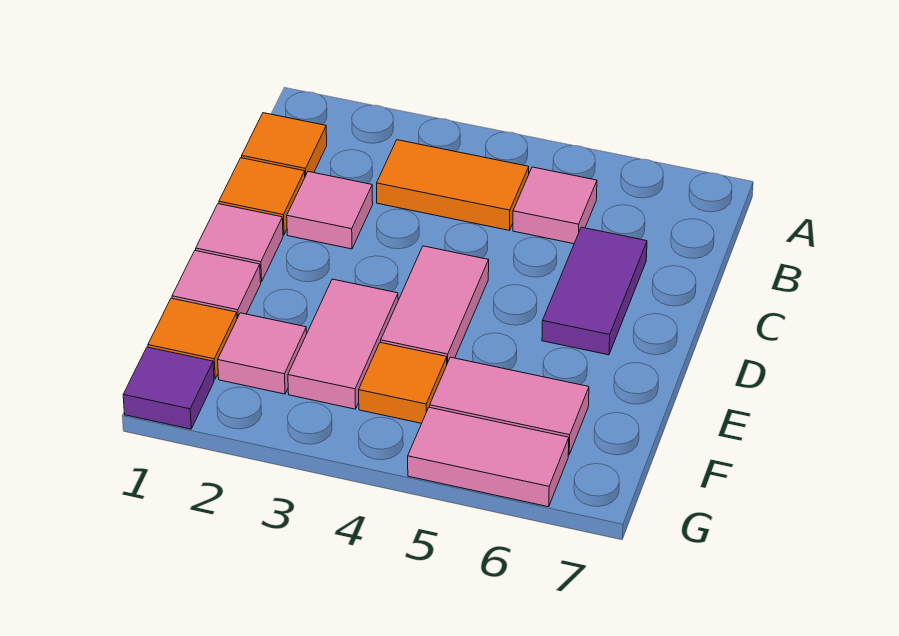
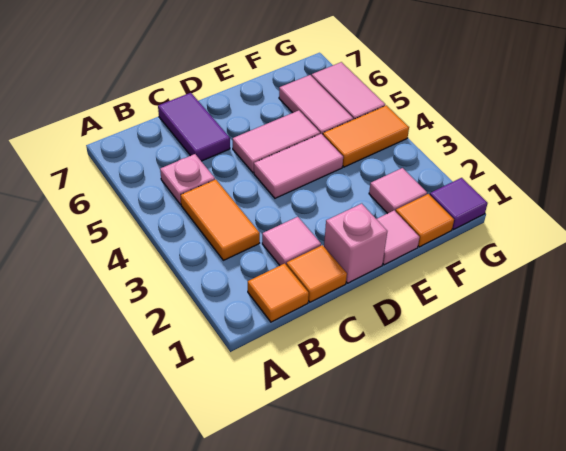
pink tile B5 level 1 -> pink plate B5 level 1
purple tile C6:D6 level 1 -> purple tile C6:C7 level 1
pink tile D1 level 1 -> pink brick D1 level 1
pink tile E3:F3 level 1 -> pink tile D5:E5 level 1
orange tile F4 level 1 -> orange tile F4:G4 level 1

